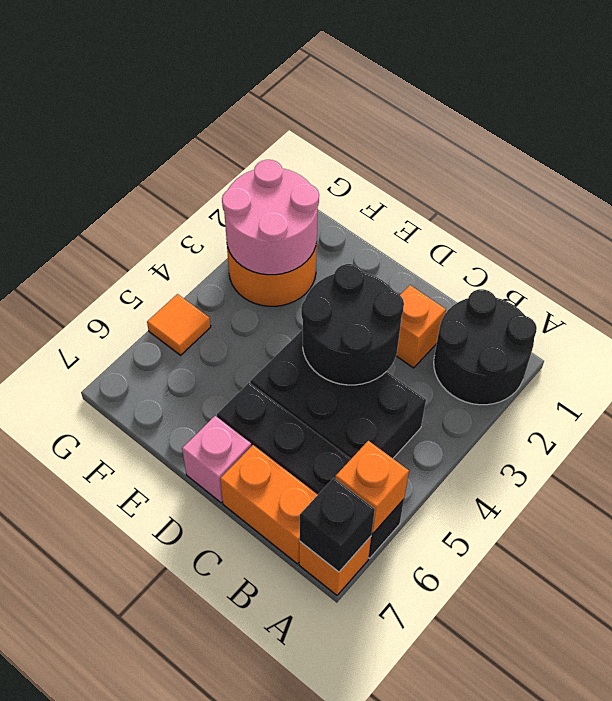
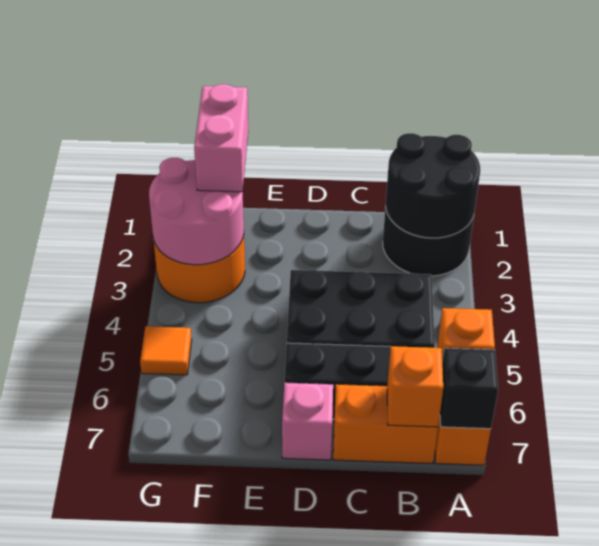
orange brick C2 level 1 -> orange brick B7 level 2
black round brick C3:D4 level 2 -> black round brick A1:B2 level 2
none -> pink brick F1:F2 level 3

